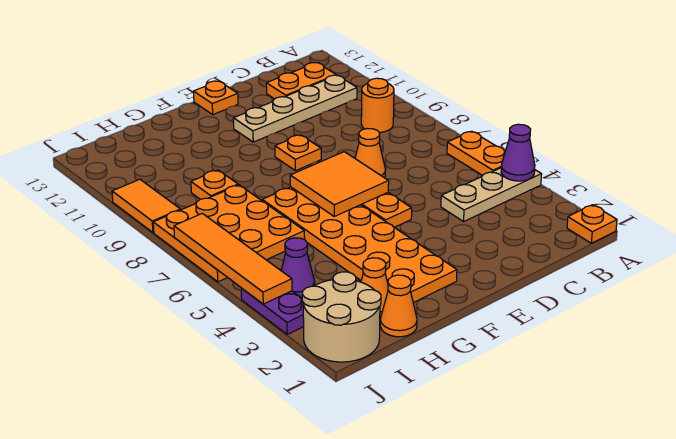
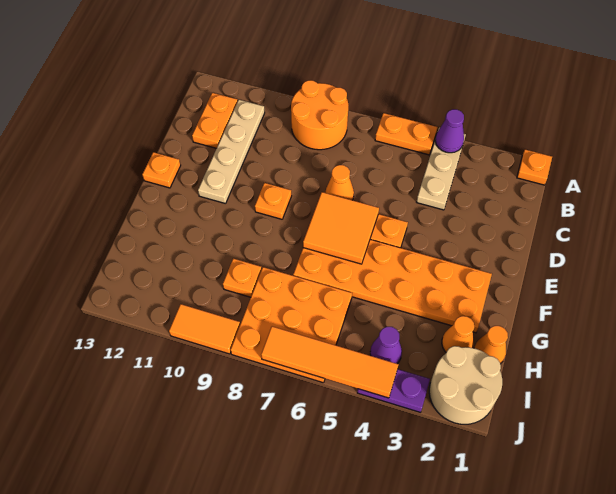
orange round brick B9 level 1 -> orange round brick A8:B9 level 1

